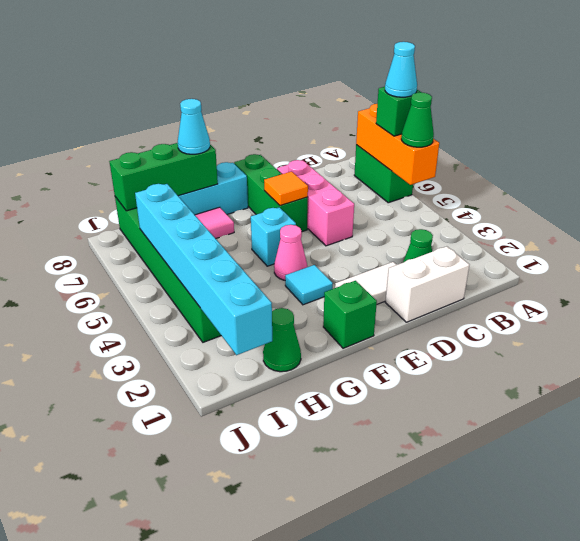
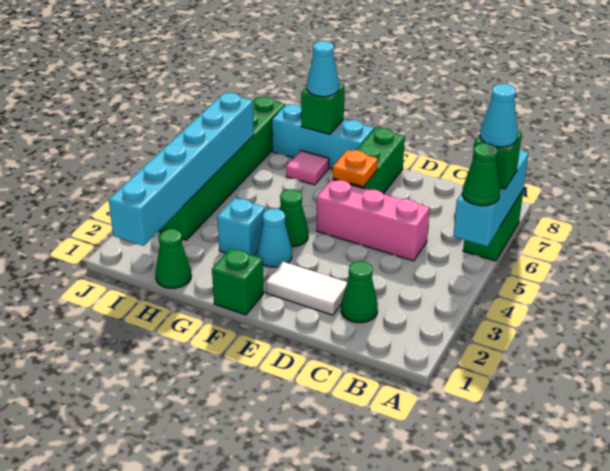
orange brick A5:A7 level 2 -> cyan brick A5:A7 level 2
white brick C1:D1 level 1 -> none
pink brick D5:D7 level 1 -> pink brick C5:E5 level 1
orange tile E6 level 2 -> orange plate E6 level 2
cyan tile F3 level 1 -> cyan cone F3 level 1
pink cone F4 level 1 -> green cone F4 level 1
cyan brick F5 level 1 -> cyan brick G3 level 1
green brick G8:I8 level 2 -> green brick G8 level 2

